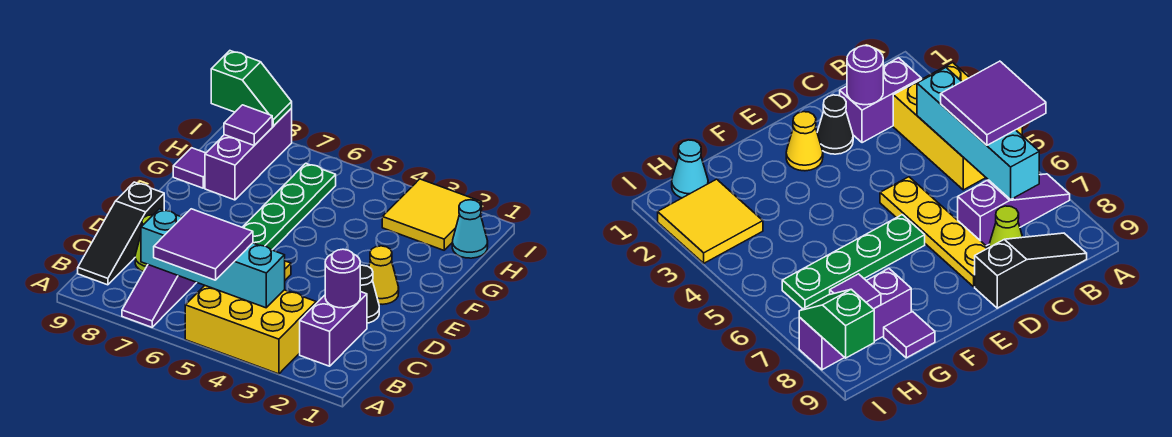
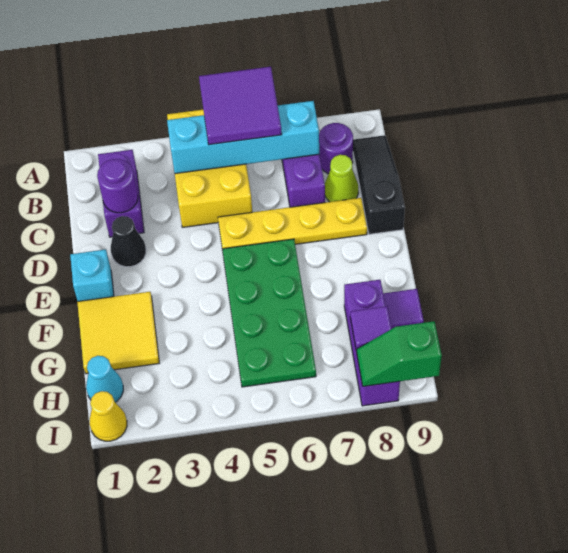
yellow brick A3:B5 level 1 -> yellow brick A4:C5 level 1
none -> purple round brick B8 level 1
none -> cyan brick E1 level 1
yellow cone E2 level 1 -> yellow cone I1 level 1
green plate E6:H6 level 1 -> green plate E5:H6 level 1
yellow tile H2:I3 level 1 -> yellow tile F1:G2 level 1

